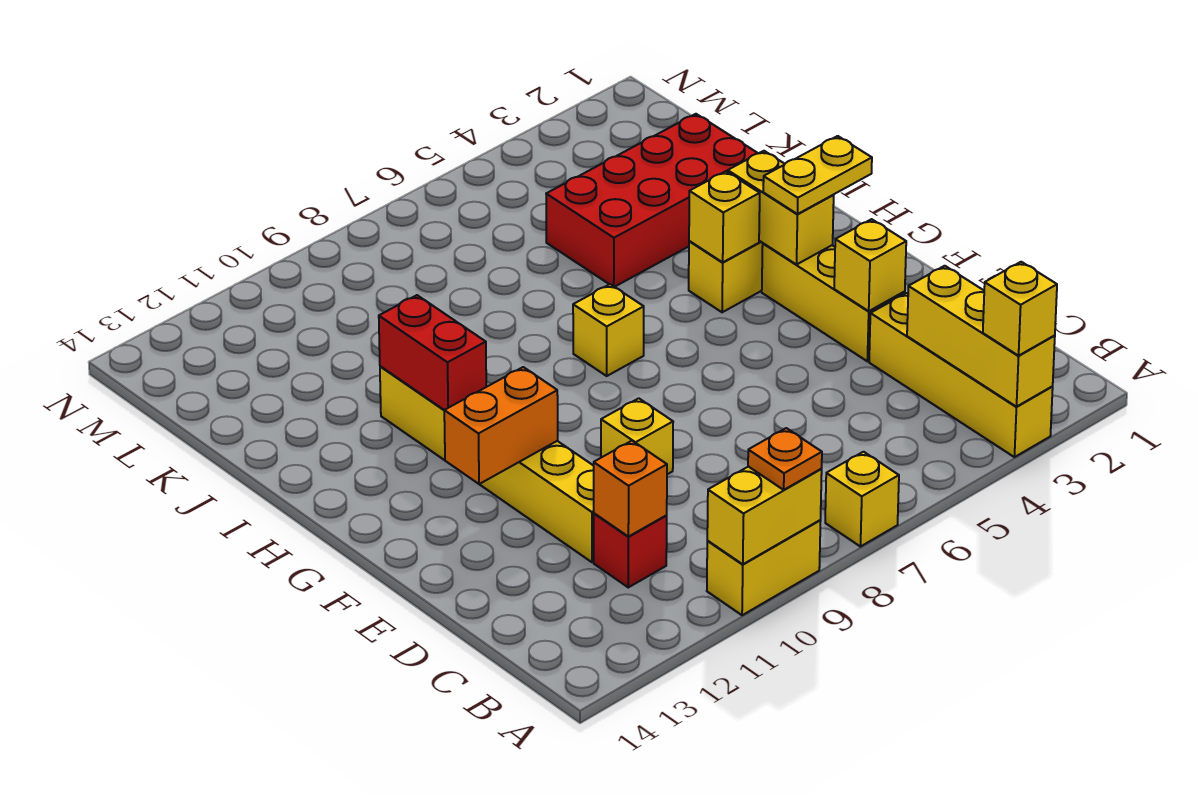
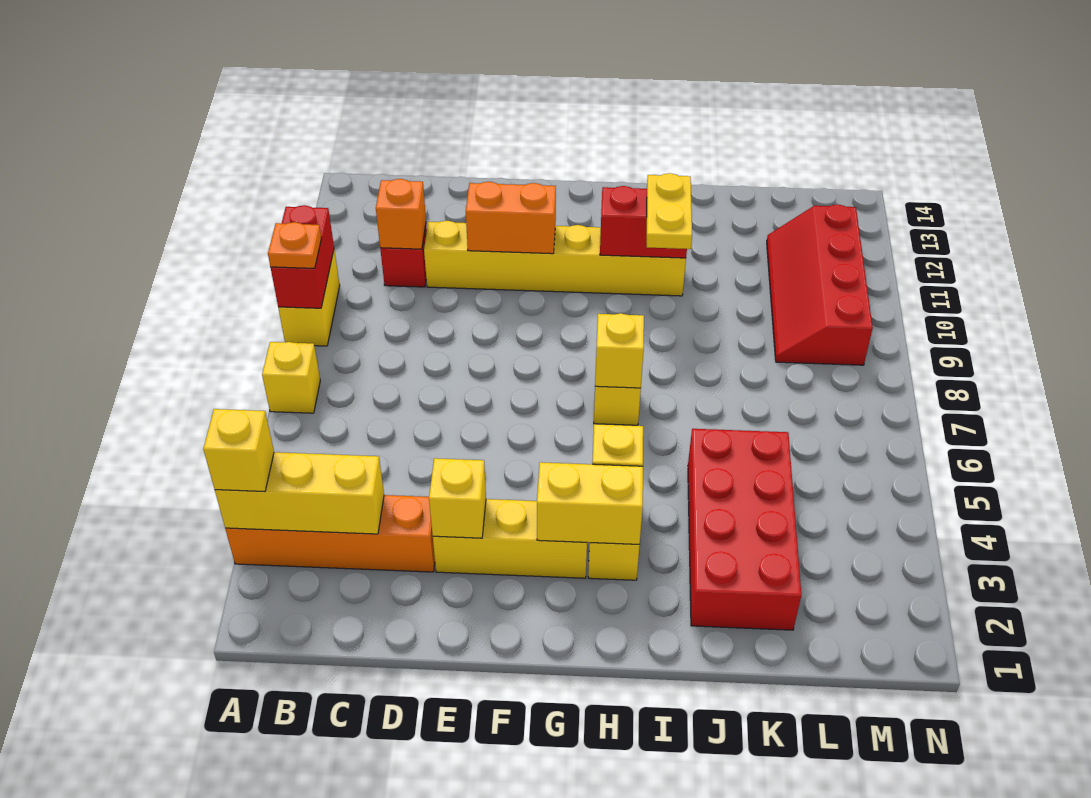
yellow brick A3:D3 level 1 -> orange brick A3:D3 level 1
yellow brick A9:A10 level 2 -> red brick A9:A10 level 2
yellow brick E9 level 1 -> yellow brick H7 level 2
orange brick F11:F12 level 2 -> orange brick E11:F11 level 2
yellow plate G2:G3 level 3 -> yellow plate I10:I11 level 3
none -> red slope L9:M12 level 1 top M

